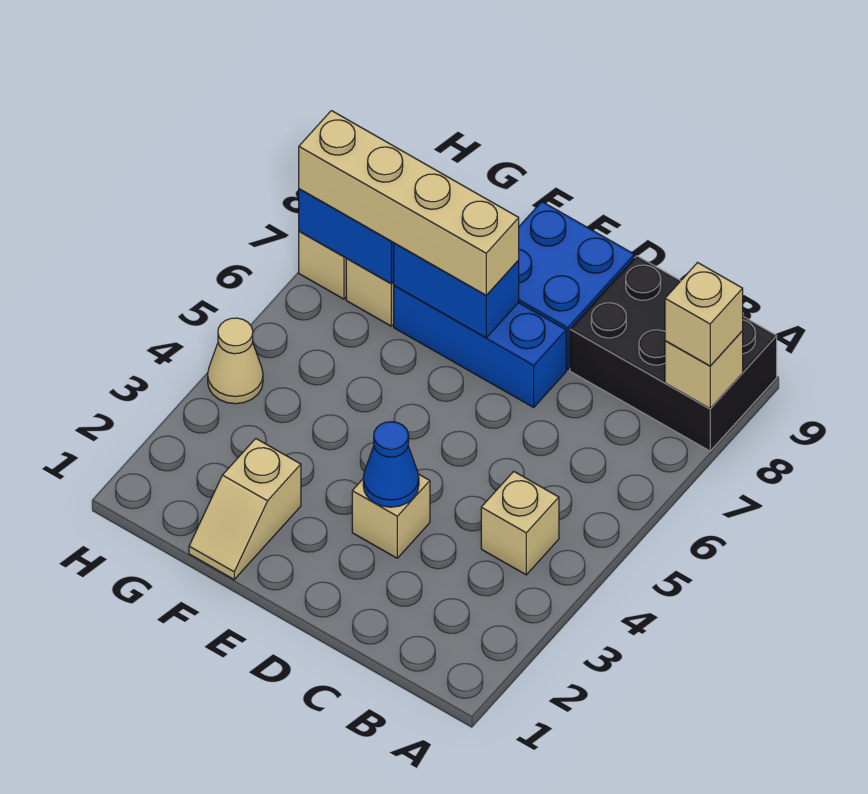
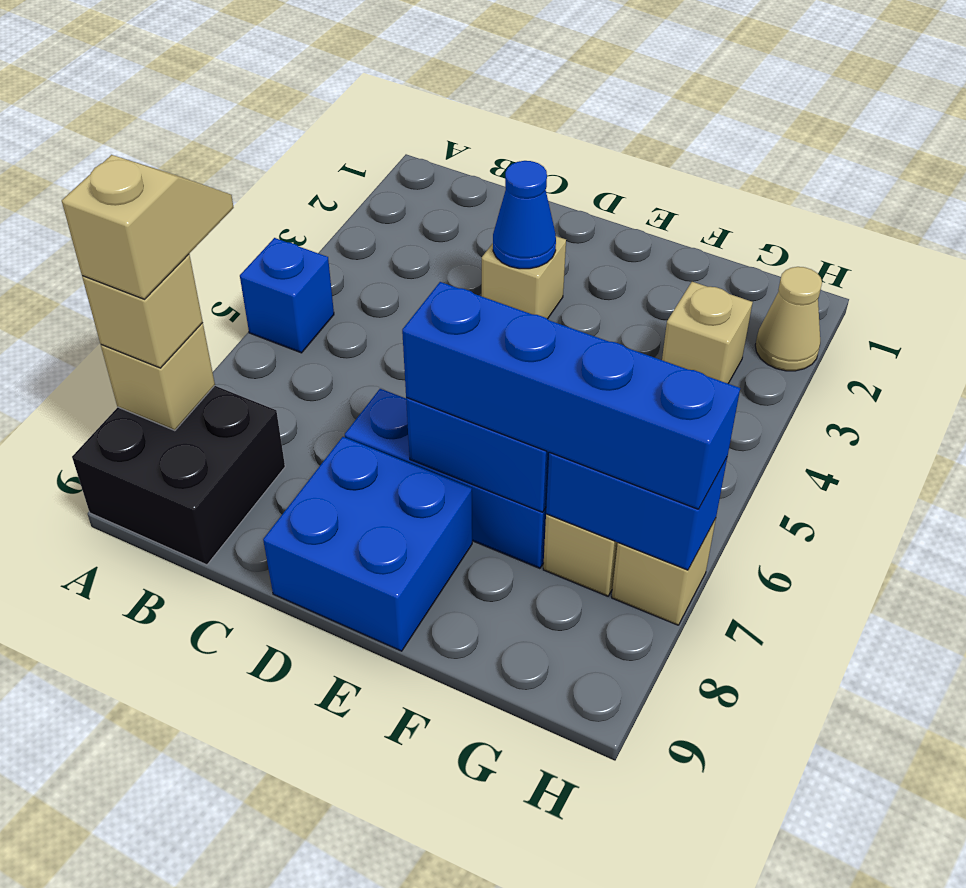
none -> blue brick A5 level 1
black brick A8:C9 level 1 -> black brick A8:B9 level 1
tan brick B4 level 1 -> tan brick G3 level 1
tan brick E7:H7 level 3 -> blue brick E7:H7 level 3
tan slope F1:F2 level 1 top 2 -> tan slope A7:A8 level 4 top 8
tan cone H4 level 1 -> tan cone H2 level 1

